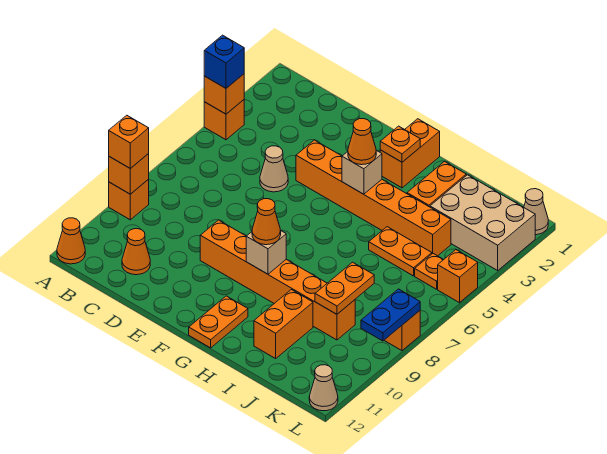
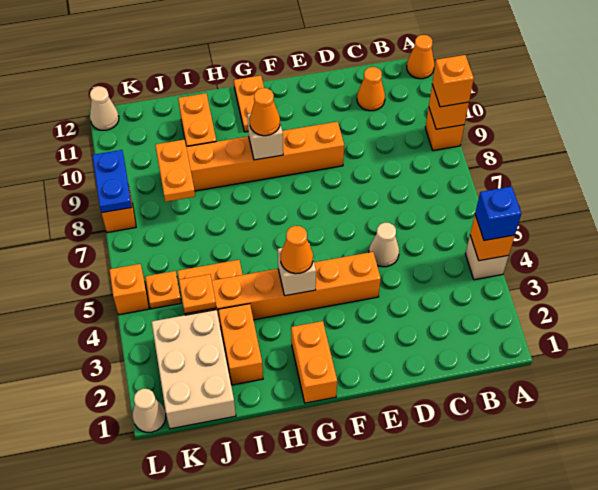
orange brick A4 level 1 -> tan brick A4 level 1
orange plate G2 level 2 -> orange plate J4 level 2
tan brick J2:L3 level 1 -> tan brick J1:K3 level 1

